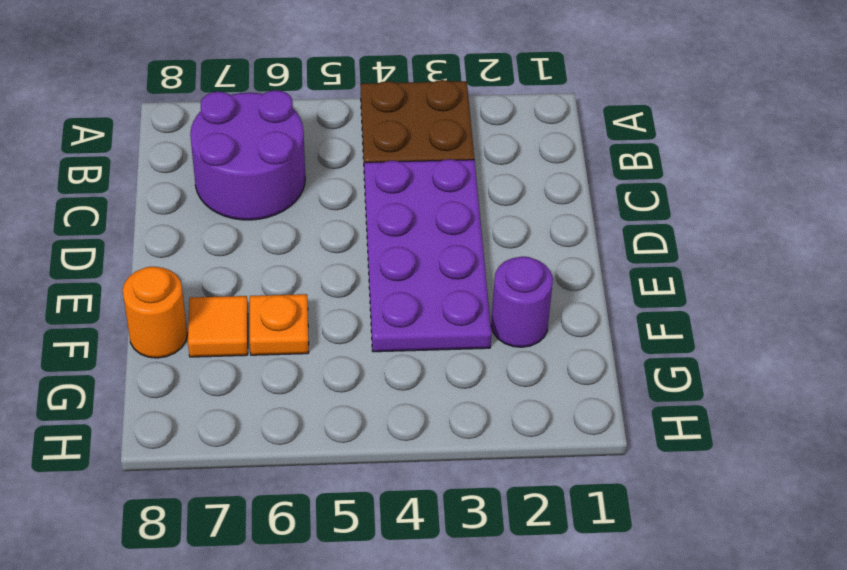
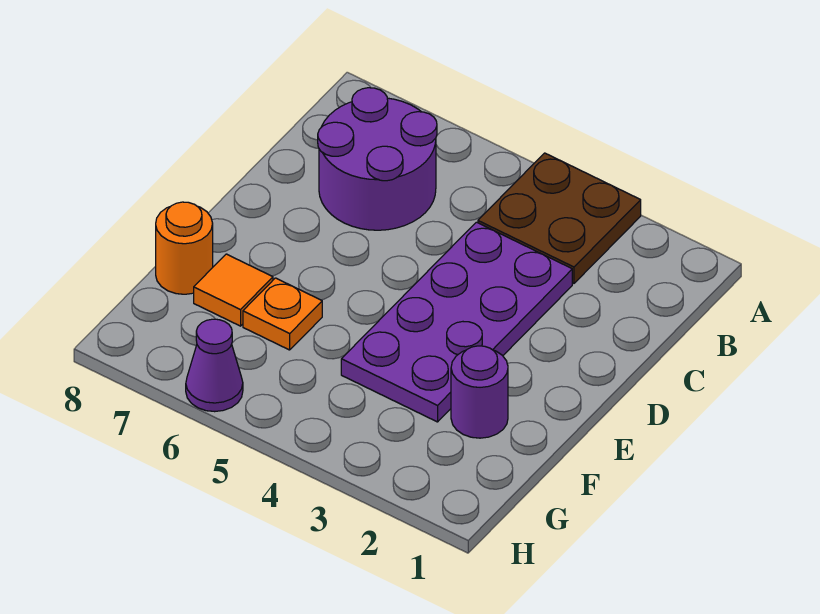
none -> purple cone H6 level 1

